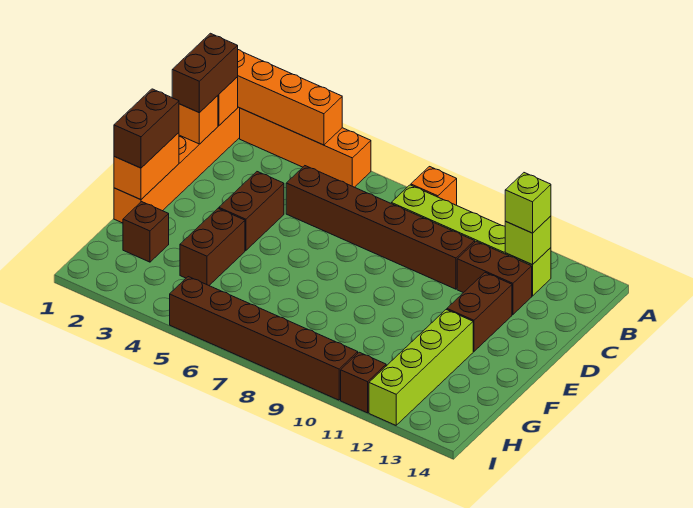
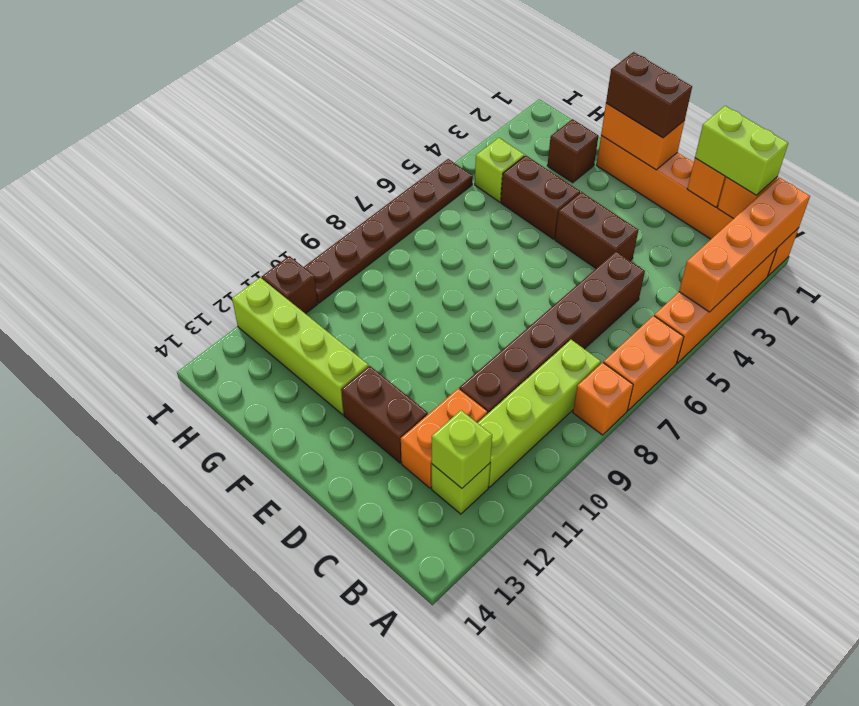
none -> orange brick A6:A7 level 1
brown brick B1:C1 level 3 -> lime brick B1:C1 level 3
lime brick B12 level 3 -> lime brick H4 level 1
brown brick C11:C12 level 1 -> orange brick C11:C12 level 1
brown brick I5:I10 level 1 -> brown plate I5:I10 level 1

